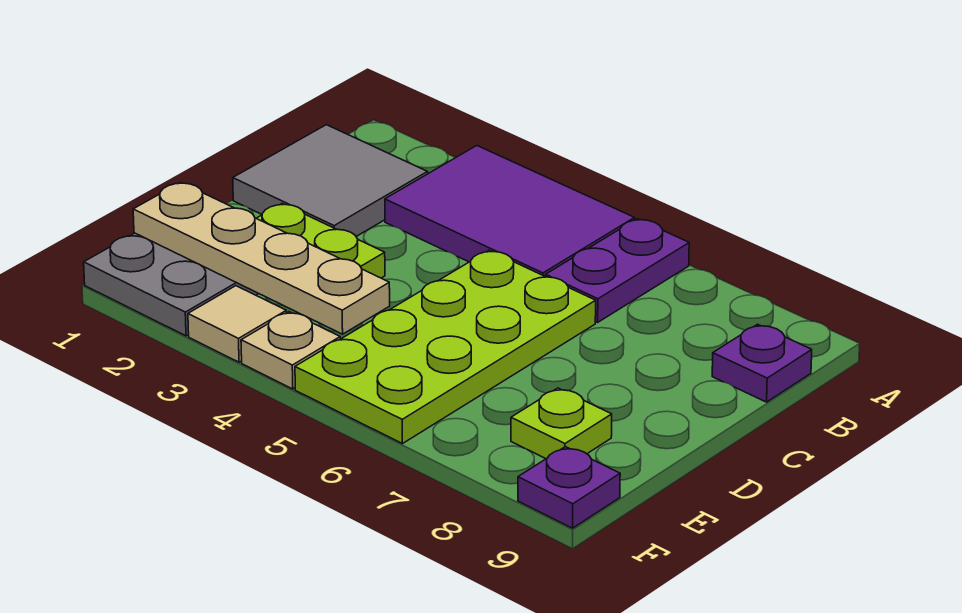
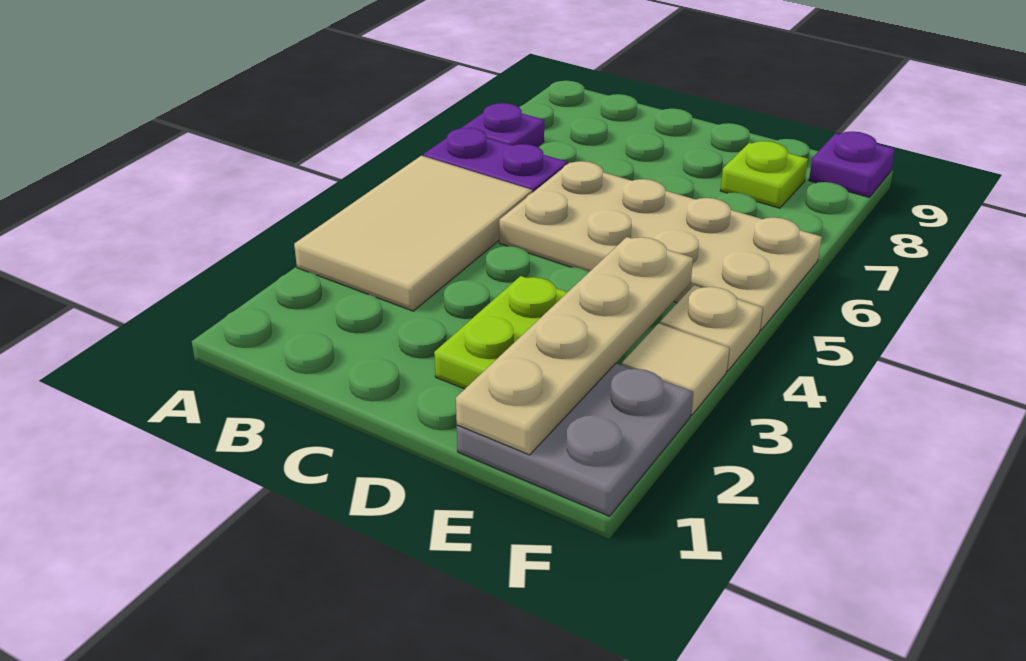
purple tile A3:B5 level 1 -> tan tile A3:B5 level 1
grey tile B1:C2 level 1 -> none
purple plate B9 level 1 -> purple plate A7 level 1
lime plate C5:F6 level 1 -> tan plate C5:F6 level 1

